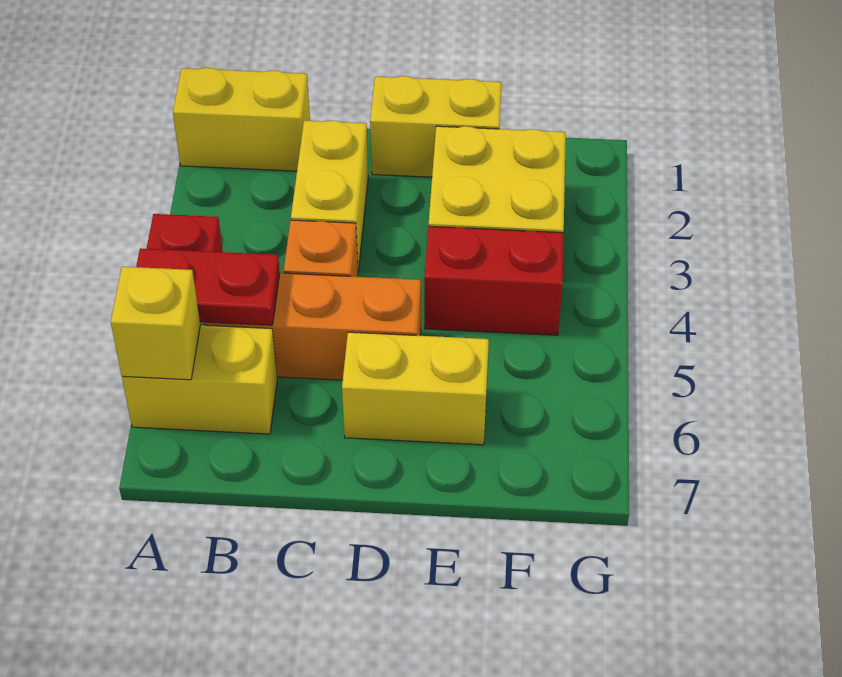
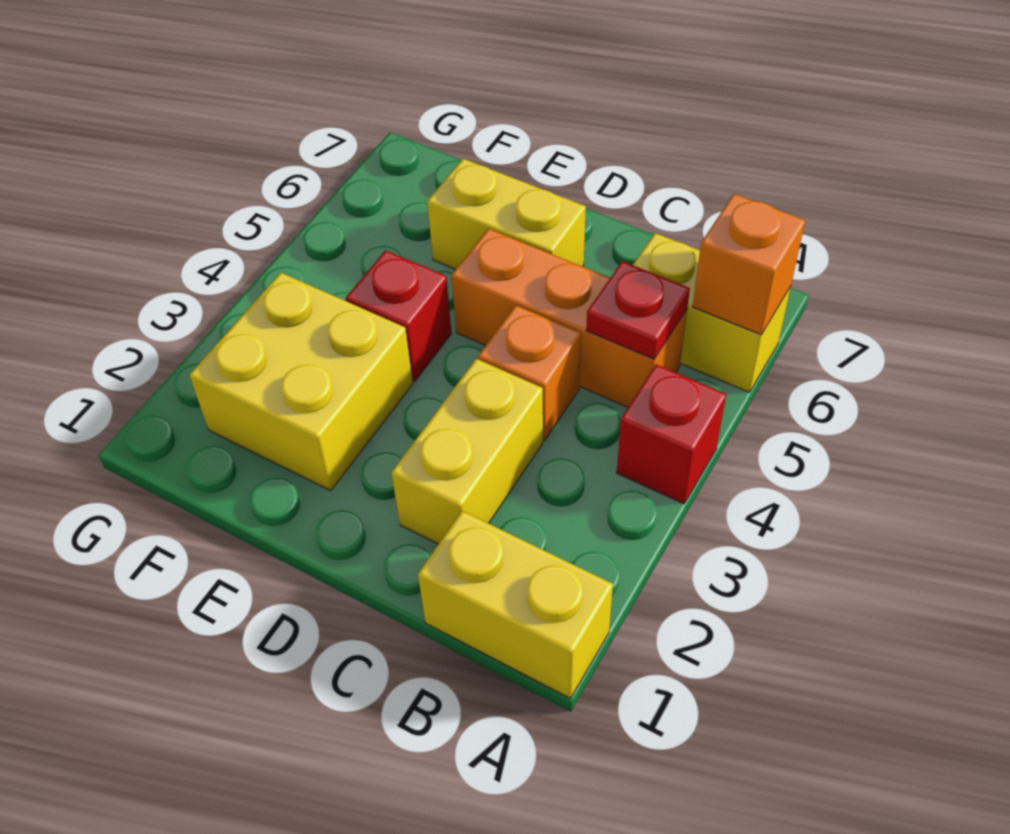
red plate A5:B5 level 2 -> red plate B5 level 2
yellow brick A6 level 2 -> orange brick A6 level 2
yellow brick D1:E1 level 1 -> none
red brick E4:F4 level 1 -> red brick E4 level 1

